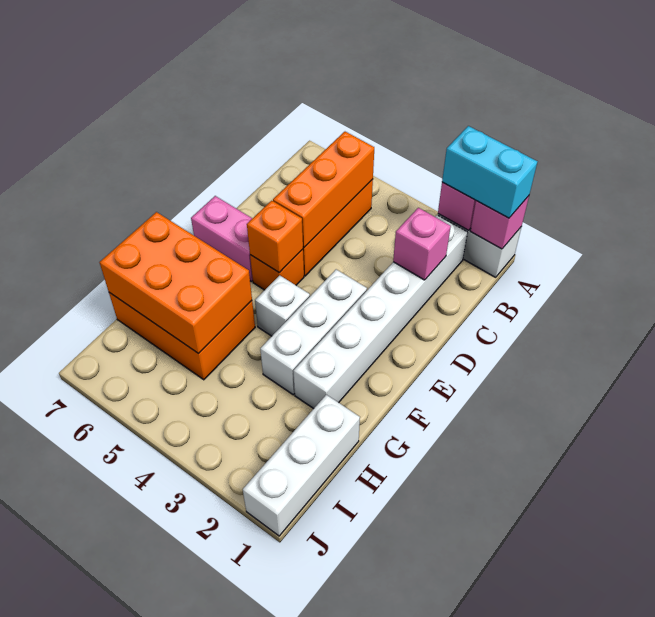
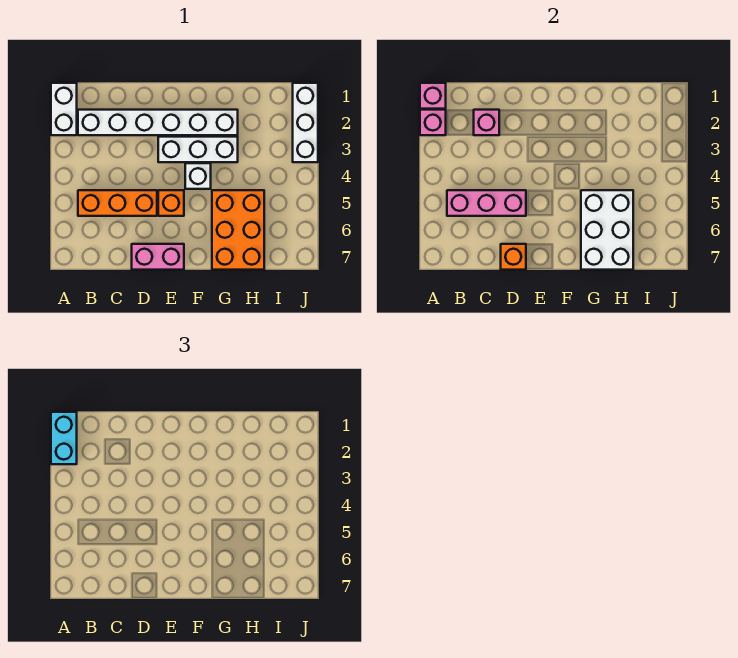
orange brick B5:D5 level 2 -> pink brick B5:D5 level 2
orange brick E5 level 2 -> orange brick D7 level 2
pink brick E6:E7 level 1 -> pink brick D7:E7 level 1
orange brick G5:H7 level 2 -> white brick G5:H7 level 2
white brick H1:J1 level 1 -> white brick J1:J3 level 1

